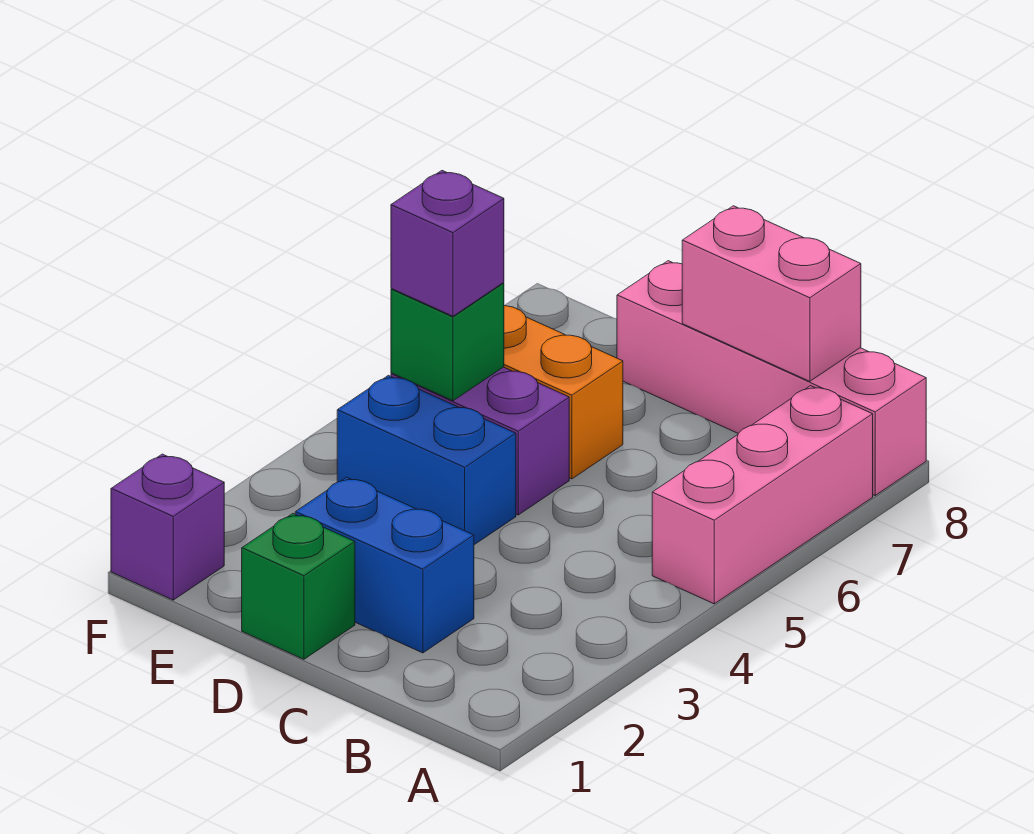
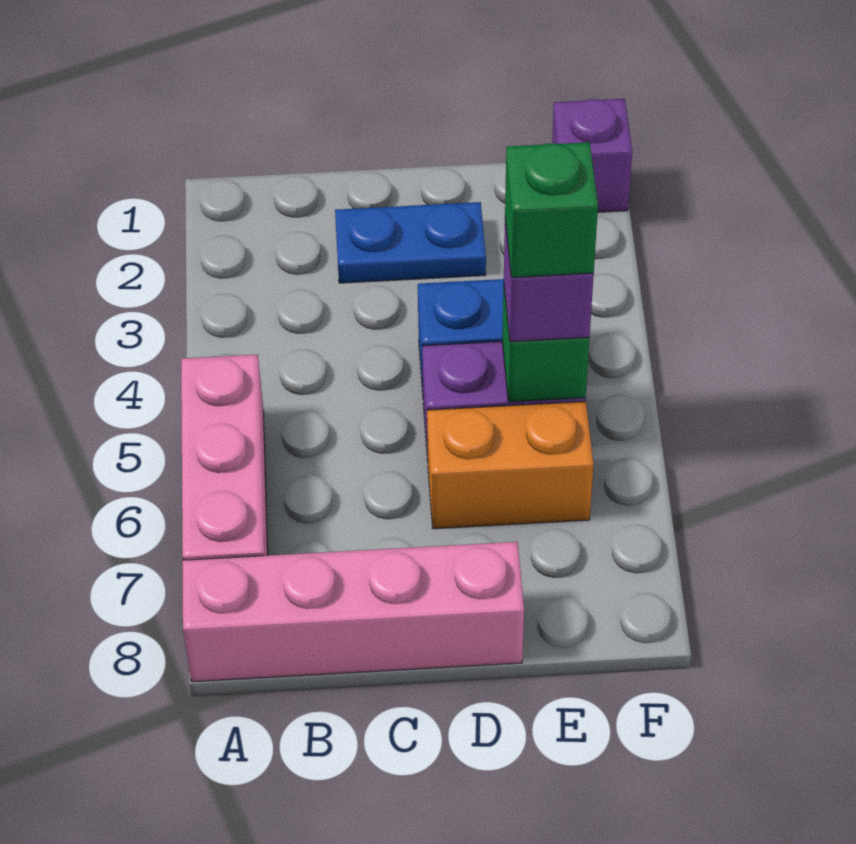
pink brick B8:C8 level 2 -> none
blue brick C2:D2 level 1 -> blue plate C2:D2 level 1
green brick D1 level 1 -> green brick E5 level 4

